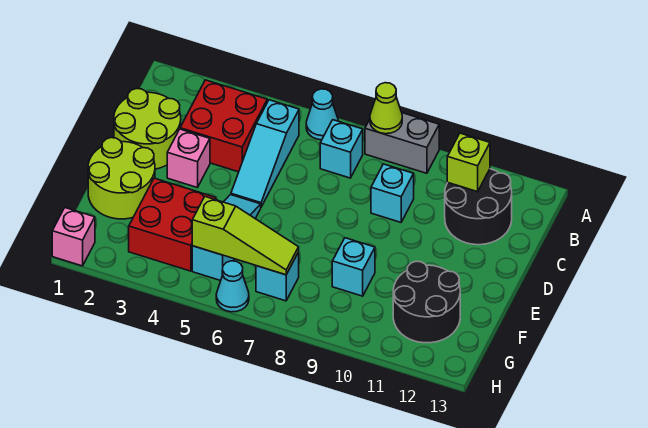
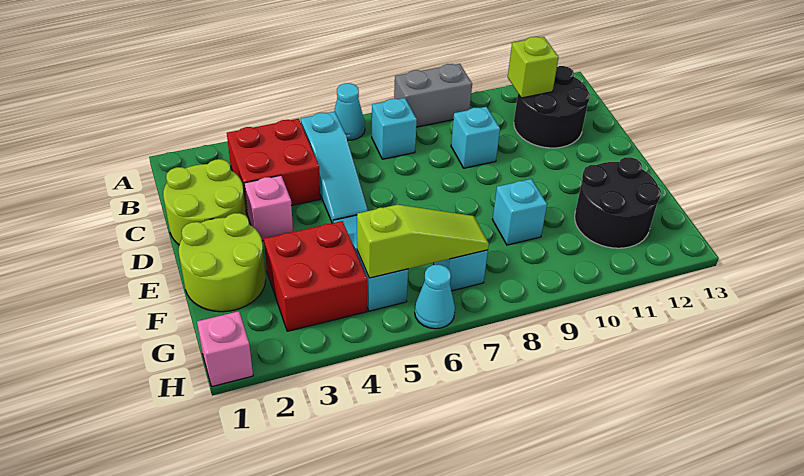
lime cone A8 level 2 -> none

